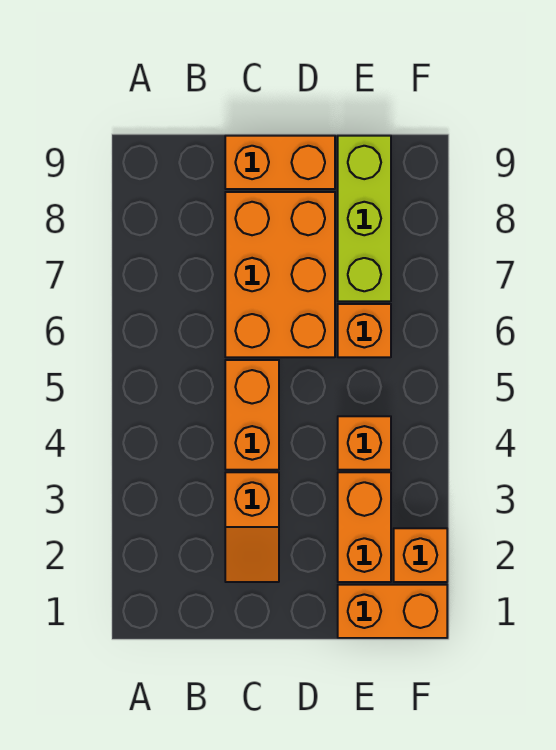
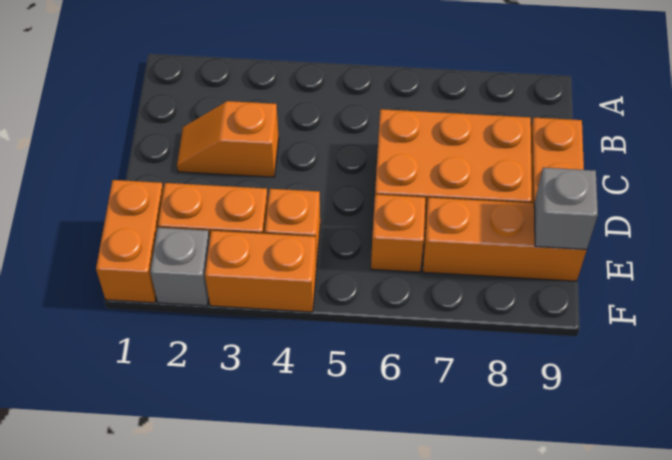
orange brick C4:C5 level 1 -> orange brick F3:F4 level 1
lime brick E7:E9 level 1 -> orange brick E7:E9 level 1
none -> grey brick E9 level 2
orange brick F2 level 1 -> grey brick F2 level 1

